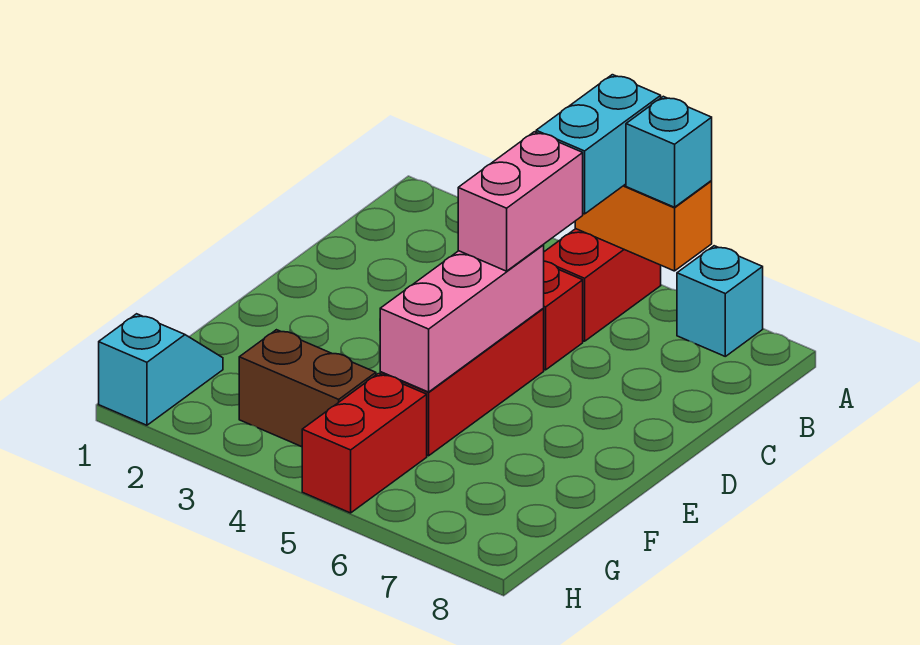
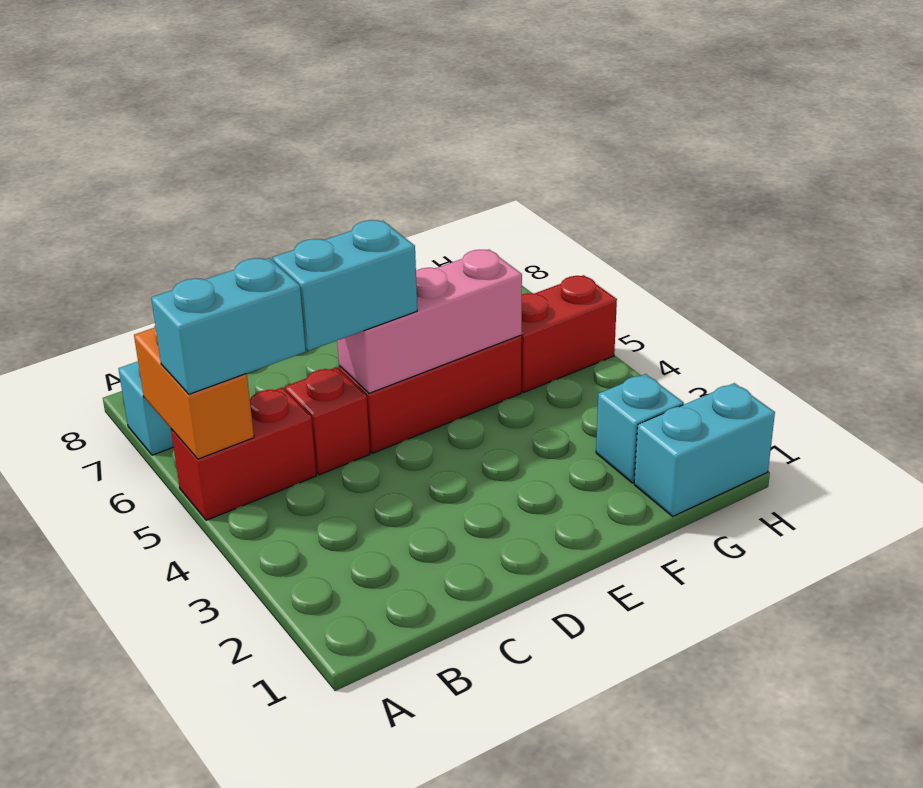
cyan brick A6 level 3 -> cyan brick G2 level 1
pink brick C5:D5 level 3 -> cyan brick C5:D5 level 3
cyan slope G1:H1 level 1 top H -> cyan brick G1:H1 level 1
brown brick G3:G4 level 1 -> none

